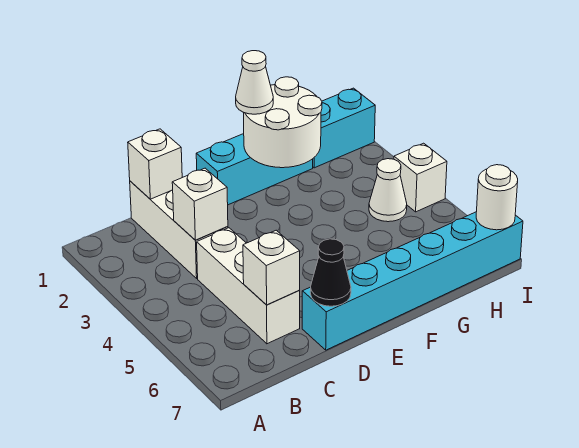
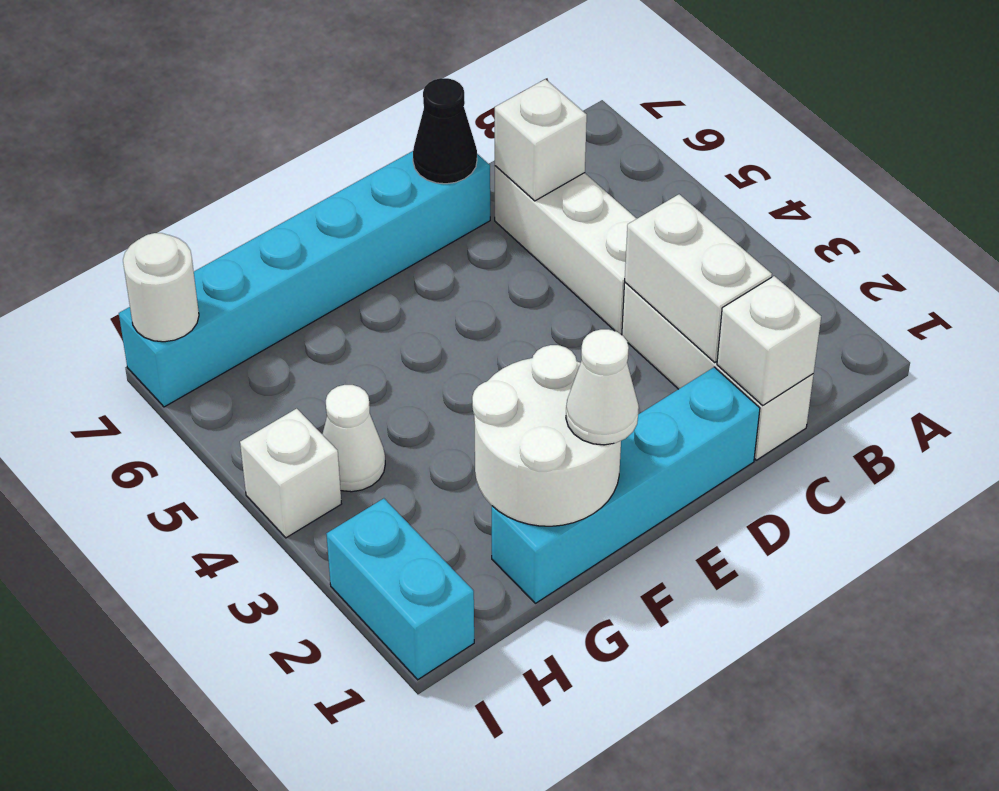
white brick C3 level 2 -> white brick C2:C3 level 2
cyan brick E1:G1 level 1 -> cyan brick D1:G1 level 1
cyan brick H1:I1 level 1 -> cyan brick I1:I2 level 1

